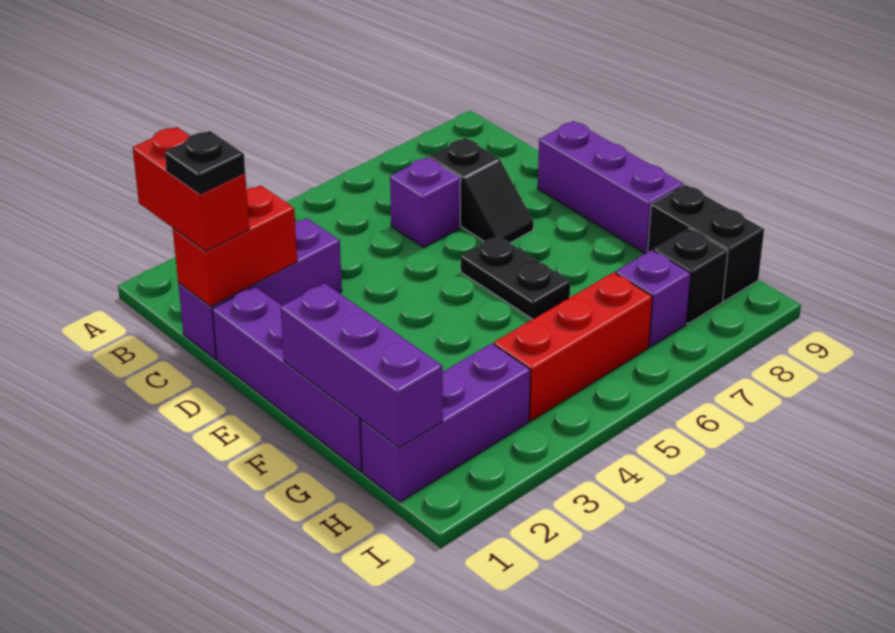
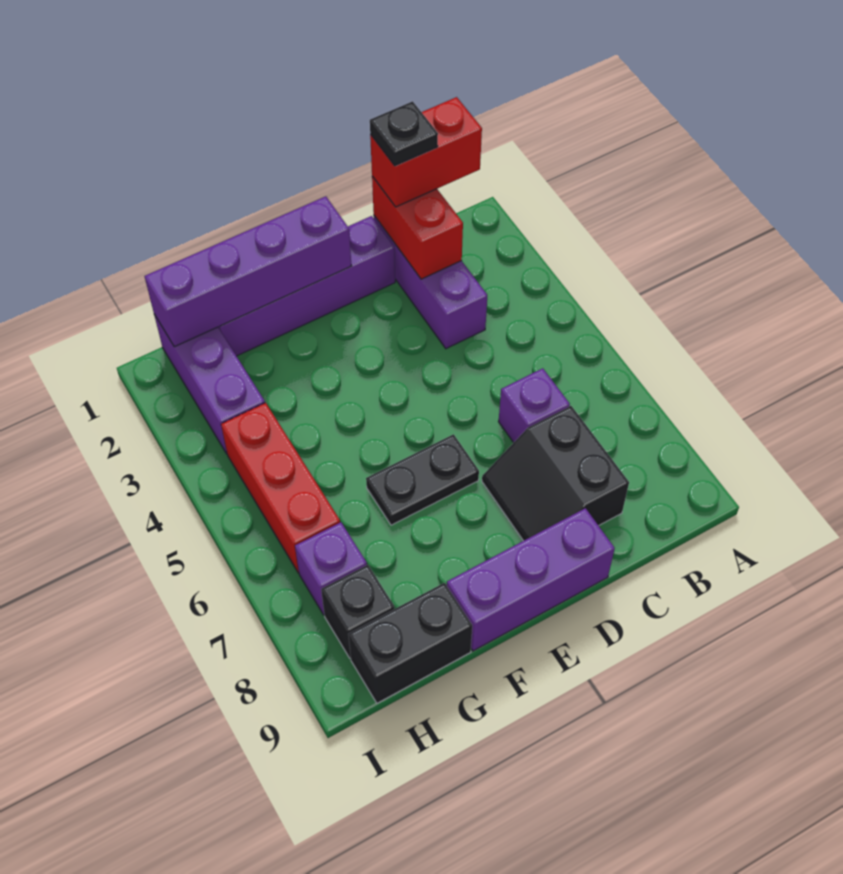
black slope C7:D7 level 1 top C -> black slope C7:D8 level 1 top C
purple brick F1:H1 level 2 -> purple brick E1:H1 level 2

